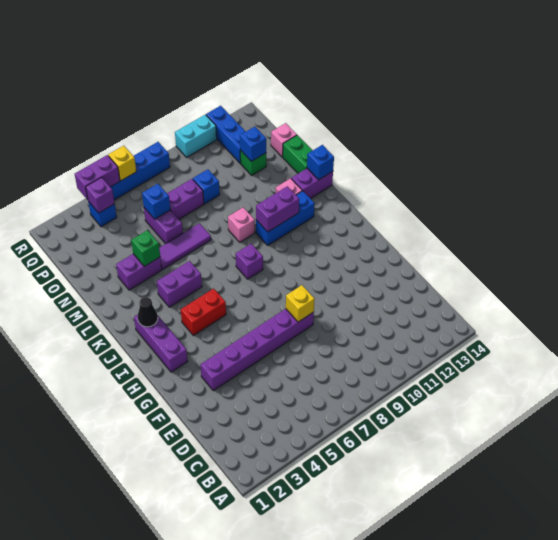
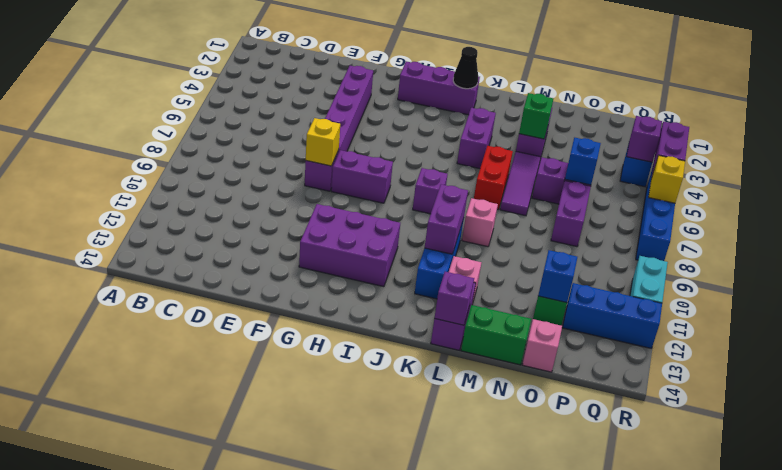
none -> purple brick G8:H8 level 1
none -> purple brick G11:I12 level 1
red brick I4:I5 level 1 -> red brick L6:L7 level 1
blue brick L14 level 2 -> purple brick L14 level 2
blue brick O9 level 1 -> none

